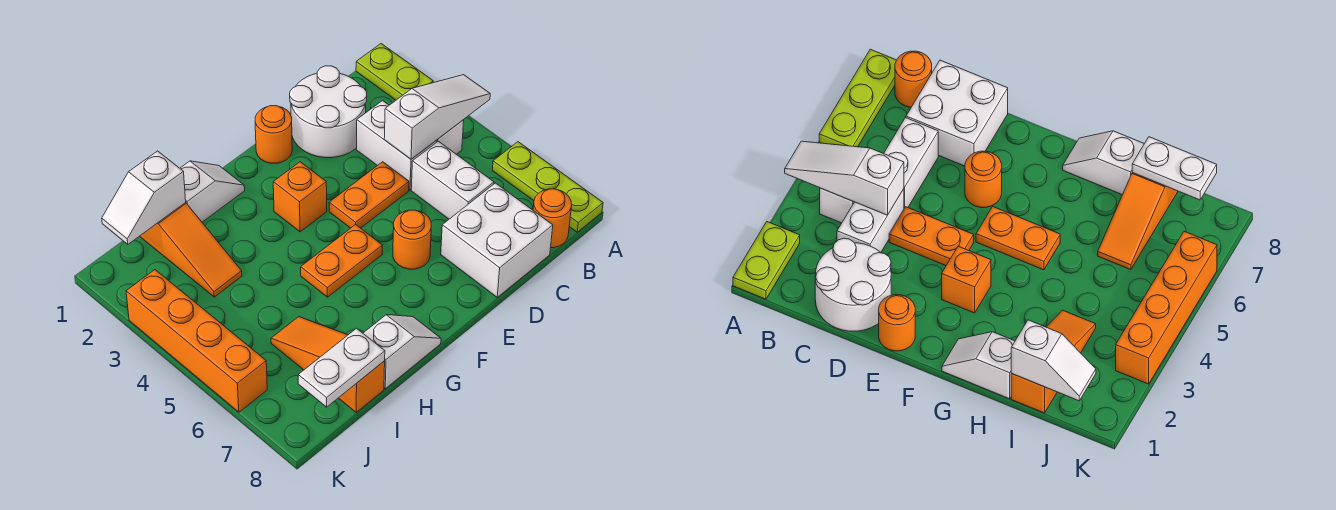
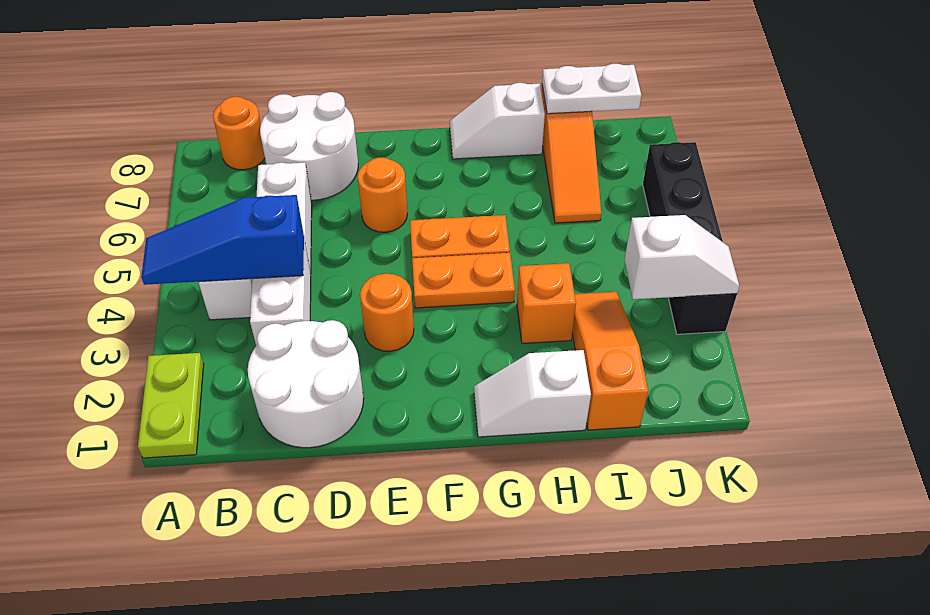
white slope A4:C4 level 2 top C -> blue slope A4:C4 level 2 top C
lime plate A6:A8 level 1 -> none
white brick C7:D8 level 1 -> white round brick C7:D8 level 1
orange plate D4:E4 level 1 -> orange plate F4:G4 level 1
orange round brick E1 level 1 -> orange round brick E3 level 1
orange brick F3 level 1 -> orange brick H3 level 1
white slope I1:J1 level 2 top I -> white slope J3:K3 level 2 top J
orange brick K3:K6 level 1 -> black brick K3:K6 level 1

